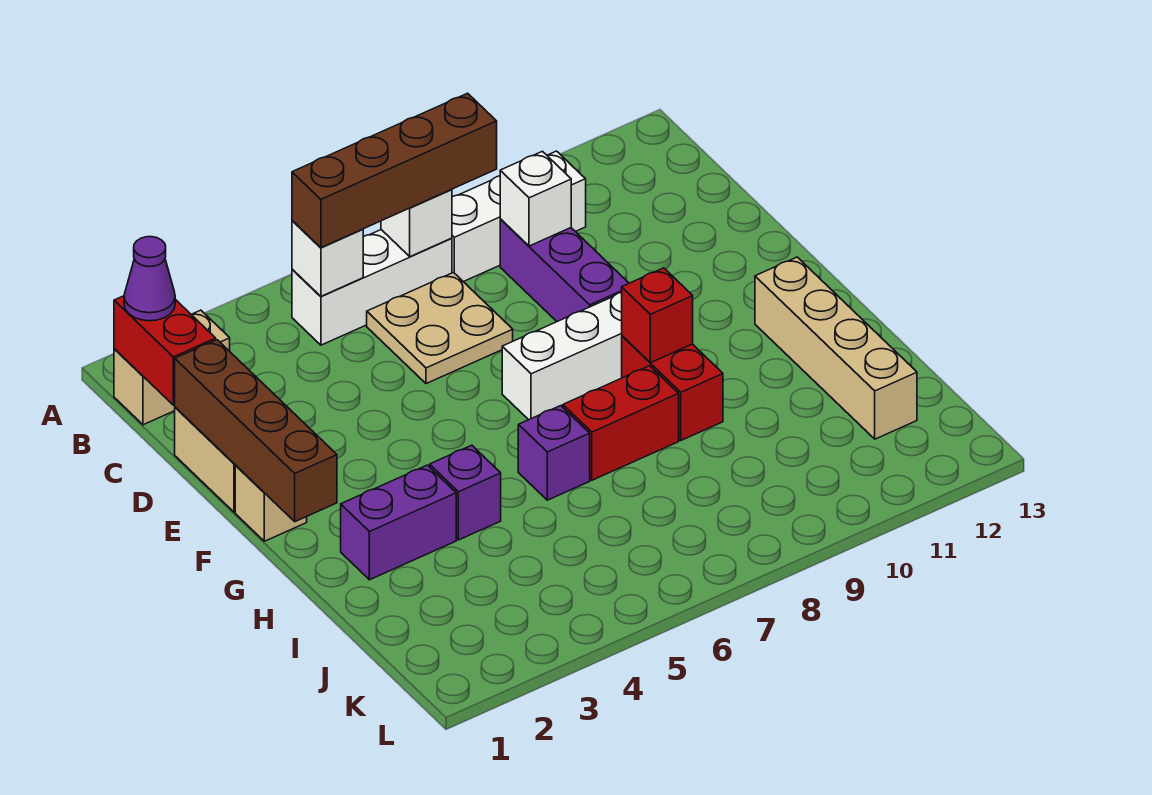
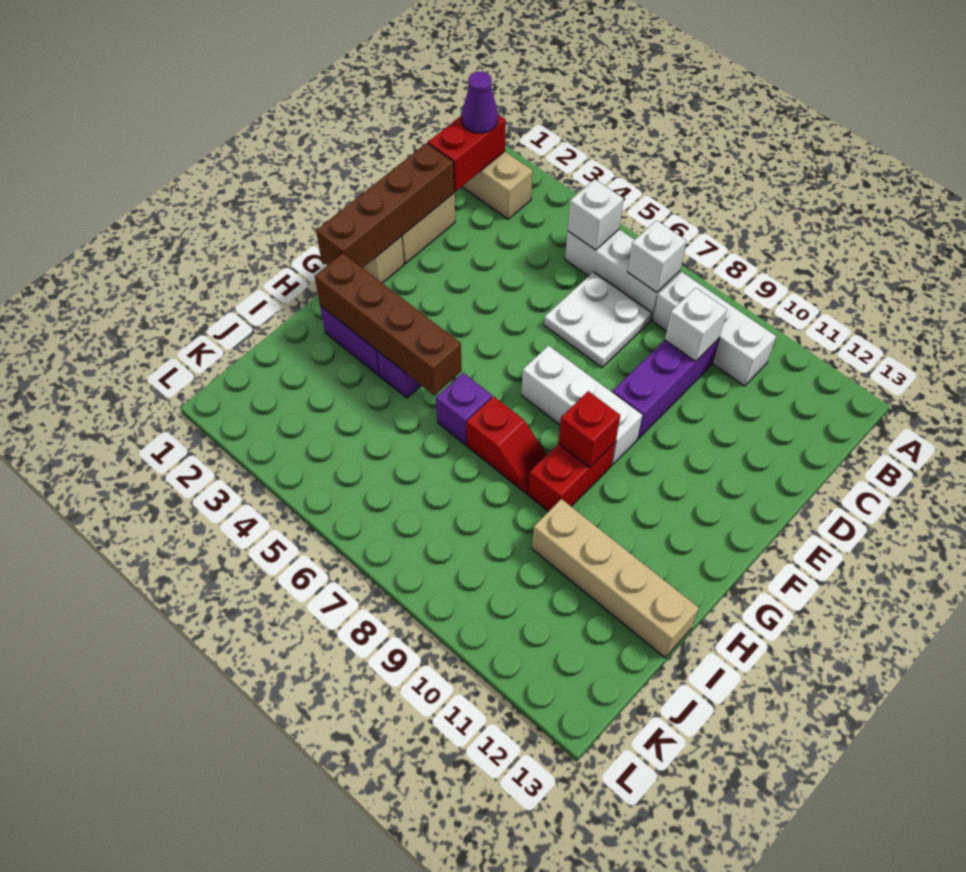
brown brick B5:B8 level 3 -> brown brick H2:H5 level 2
tan plate C6:D7 level 1 -> white plate C6:D7 level 1
tan brick G12:J12 level 1 -> tan brick I10:I13 level 1
red brick H7:H8 level 1 -> red slope H7:H8 level 1 top 7

